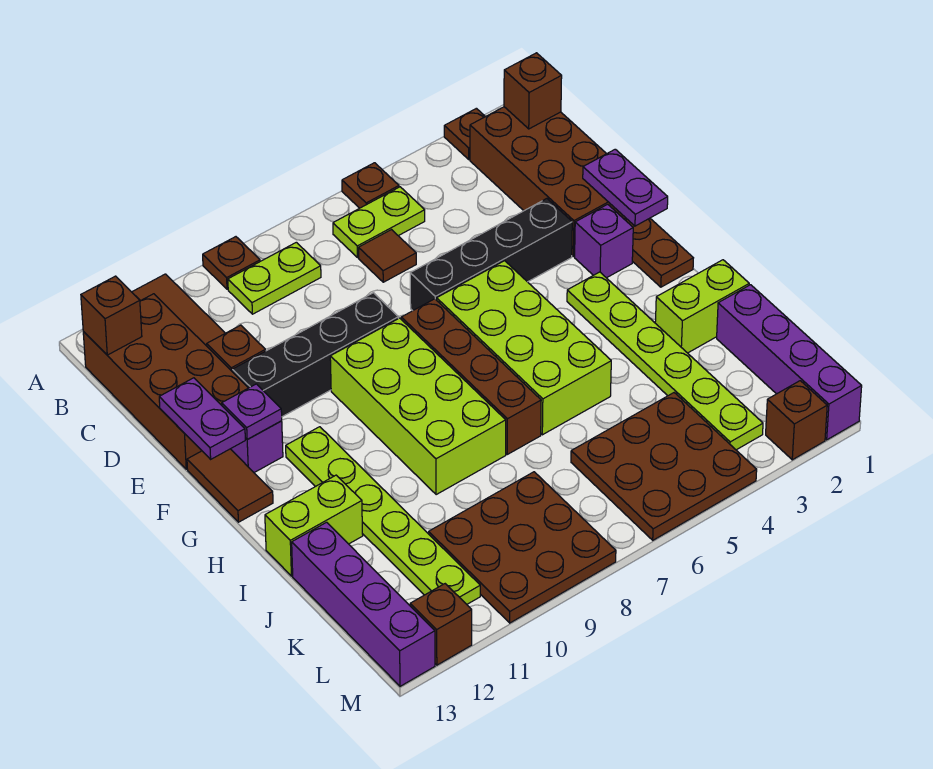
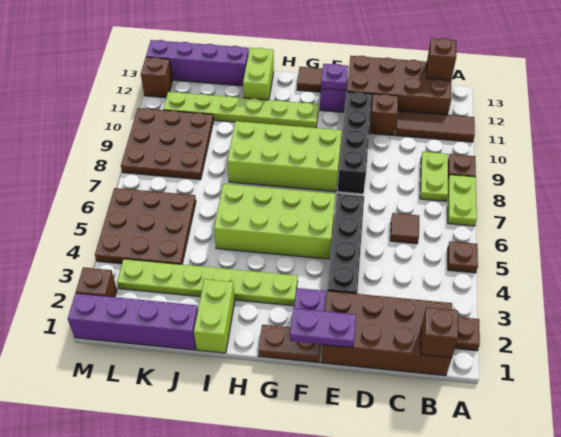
lime plate B5:B6 level 1 -> lime plate A7:A8 level 1
purple plate E13:F13 level 2 -> none
brown brick F7:I7 level 1 -> none

